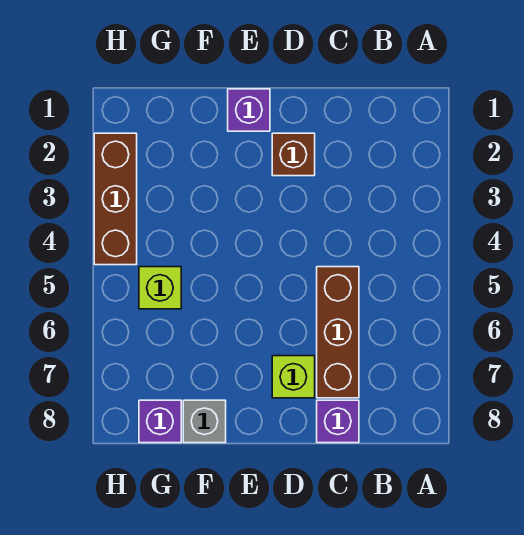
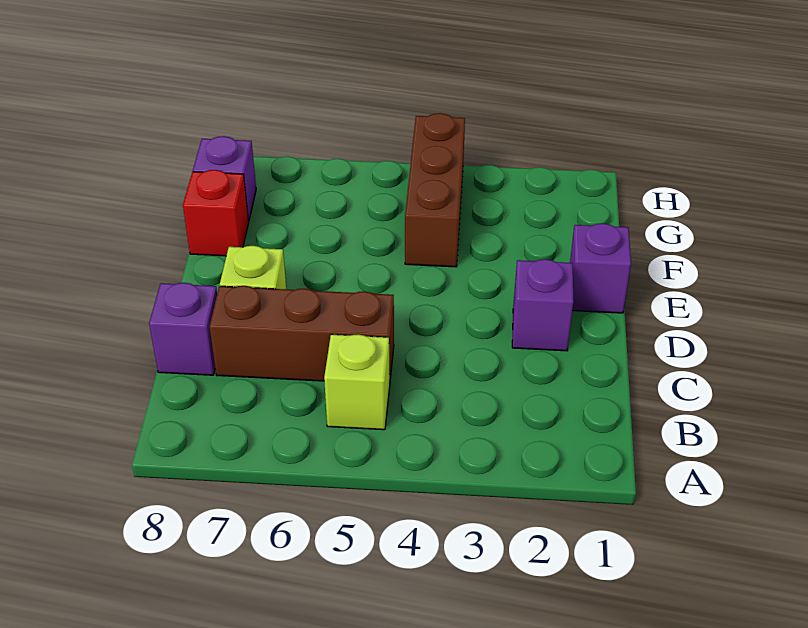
brown brick D2 level 1 -> purple brick D2 level 1
grey brick F8 level 1 -> red brick F8 level 1
lime brick G5 level 1 -> lime brick B5 level 1
brown brick H2:H4 level 1 -> brown brick F4:H4 level 1

